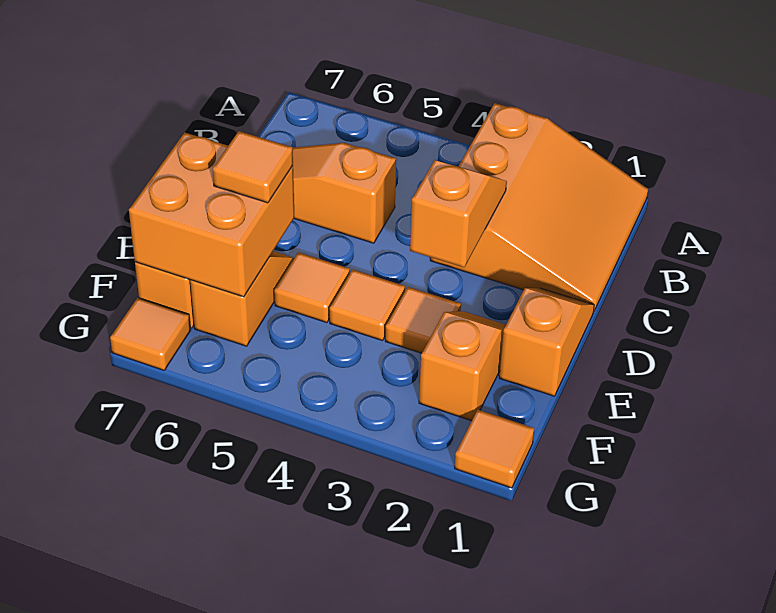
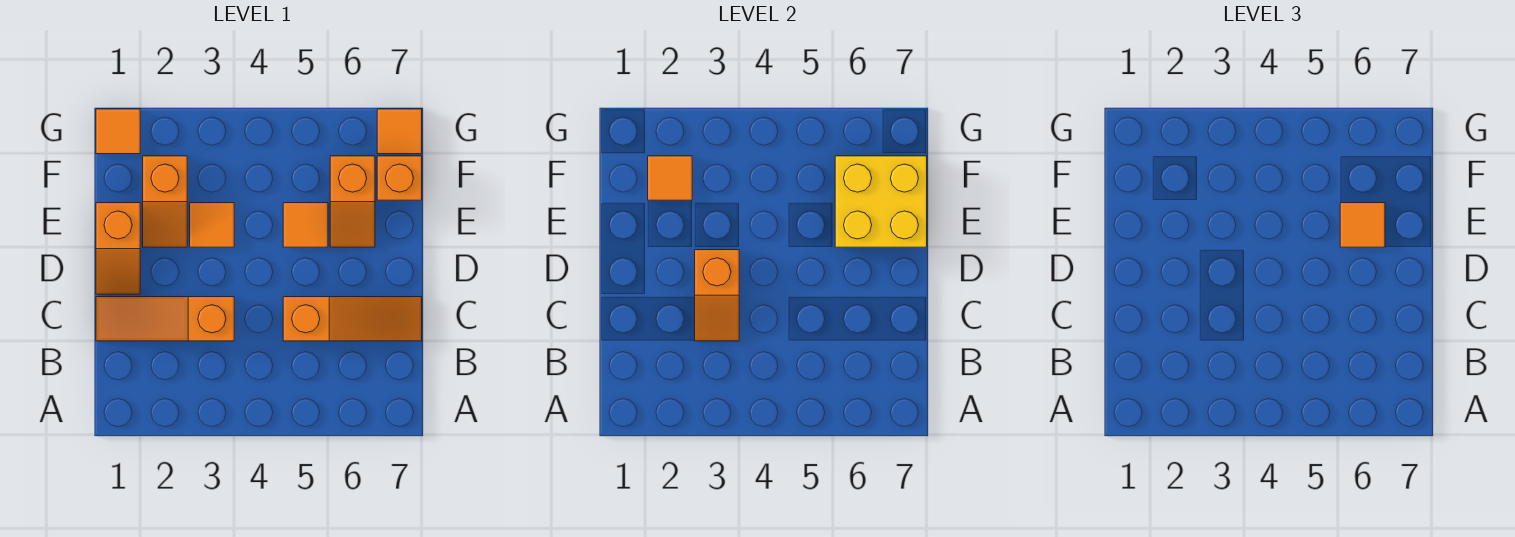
orange slope A1:C3 level 1 top 3 -> orange slope C1:C3 level 1 top 3
orange tile E4 level 1 -> orange tile F2 level 2
orange brick E6:F7 level 2 -> yellow brick E6:F7 level 2

